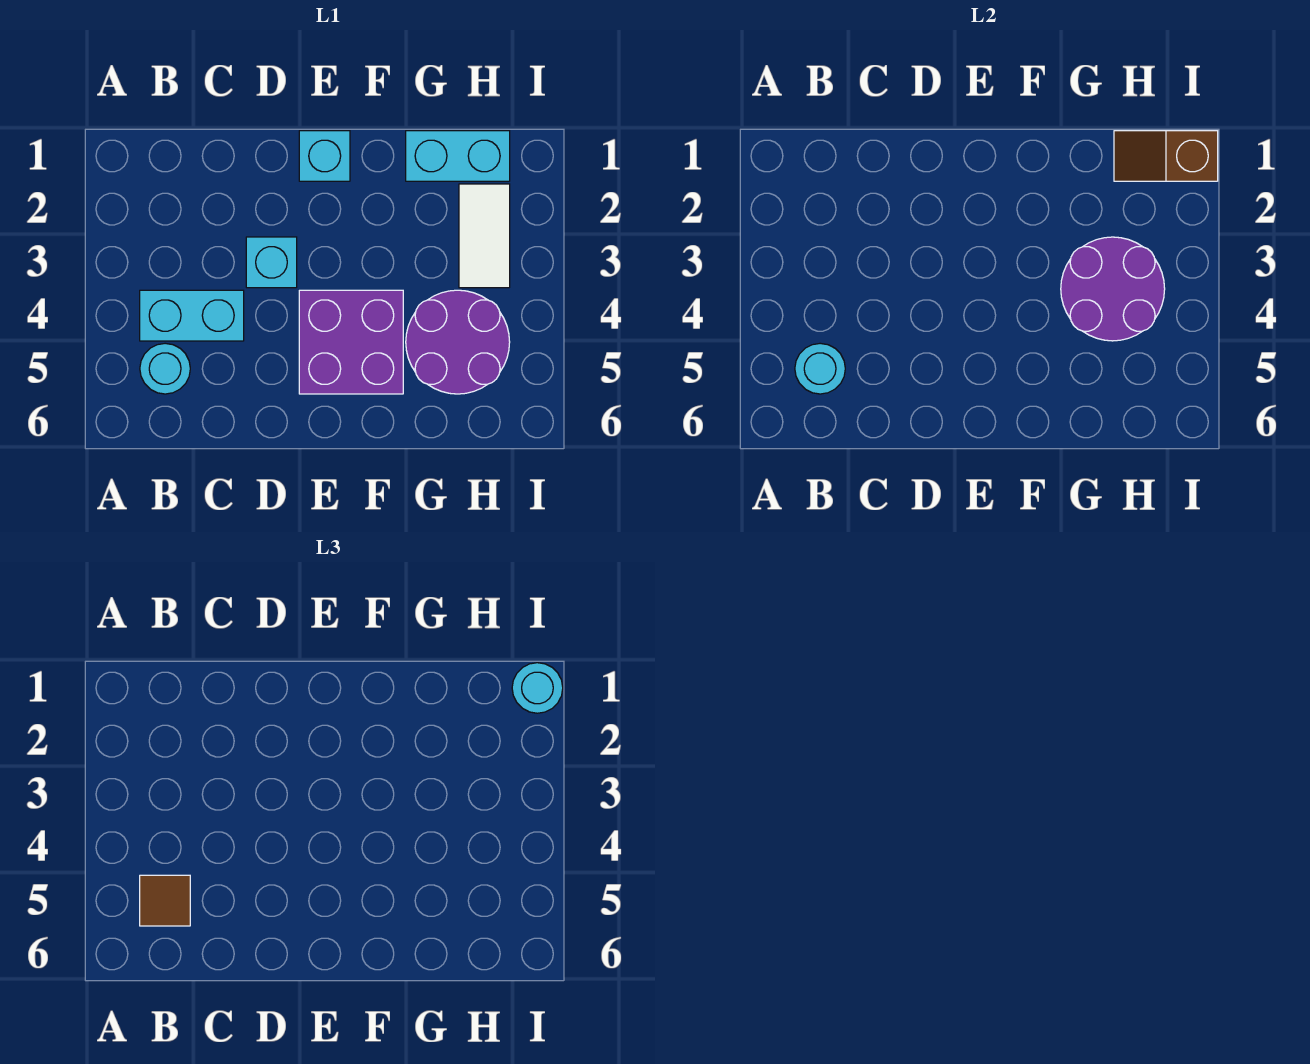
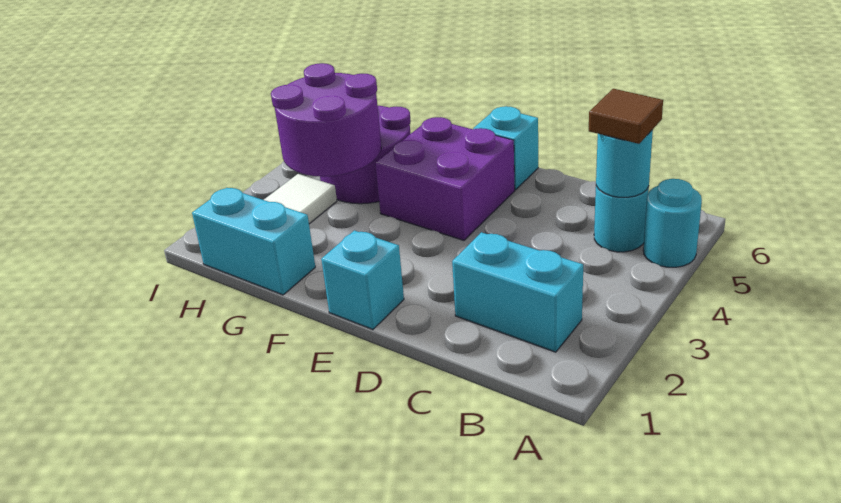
cyan brick B4:C4 level 1 -> cyan brick B2:C2 level 1
cyan brick D3 level 1 -> cyan brick E6 level 1
brown slope H1:I1 level 2 top I -> none
cyan round brick I1 level 3 -> cyan round brick A5 level 1

